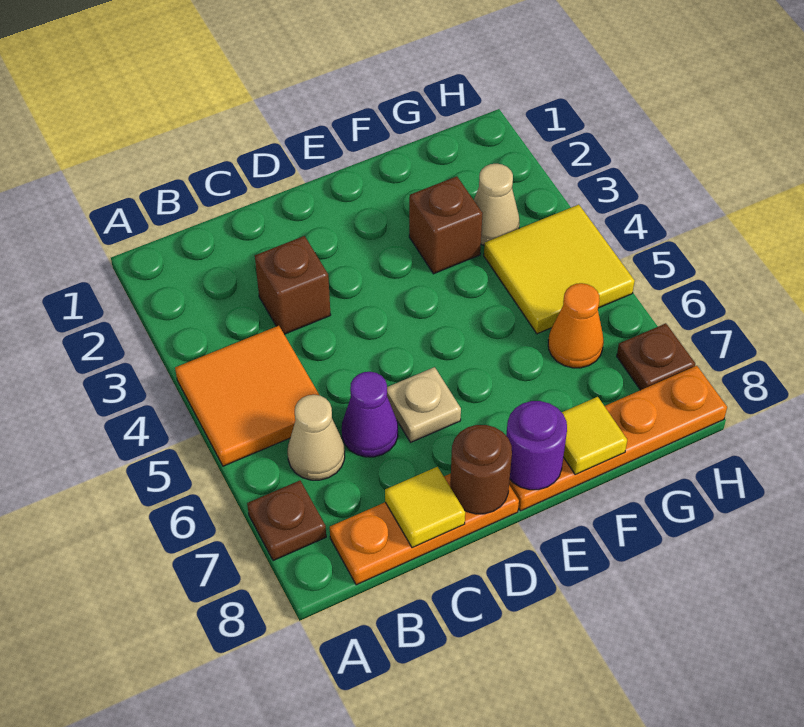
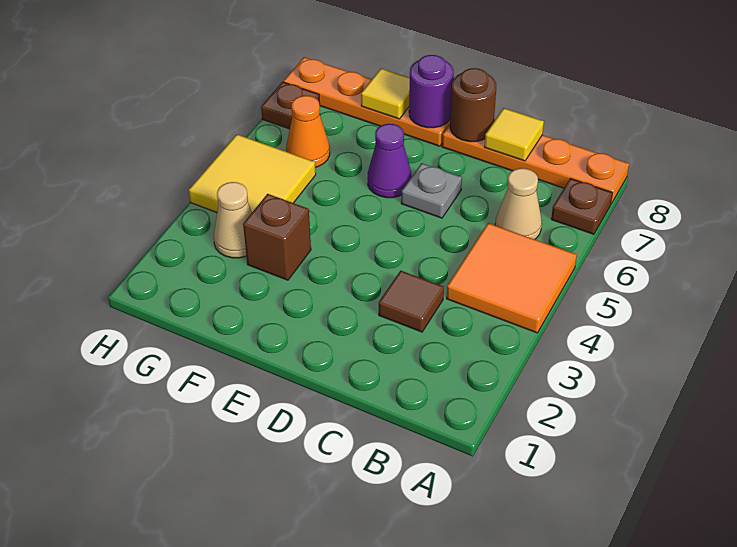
orange plate B8:D8 level 1 -> orange plate A8:D8 level 1
brown brick C3 level 1 -> brown tile C3 level 1
purple cone C6 level 1 -> purple cone E6 level 1
tan plate D6 level 1 -> grey plate D6 level 1

